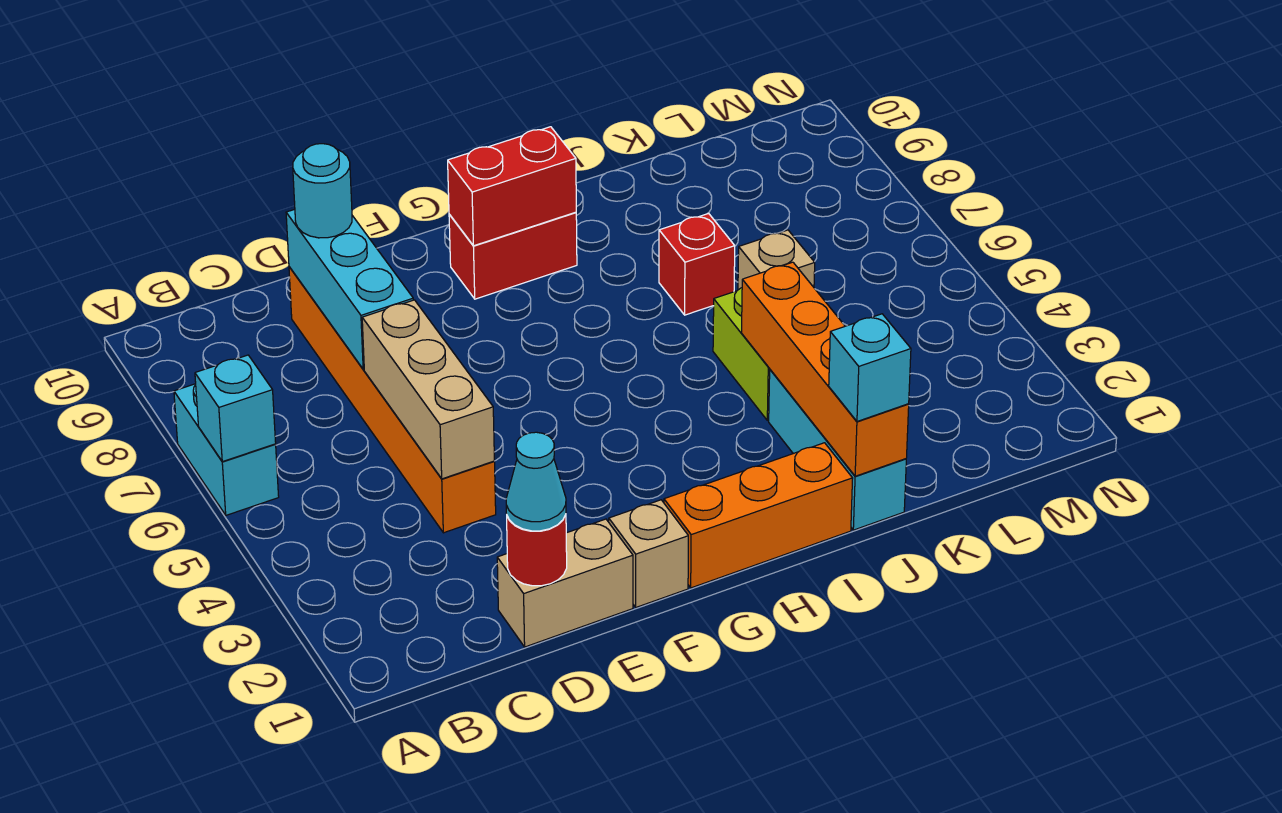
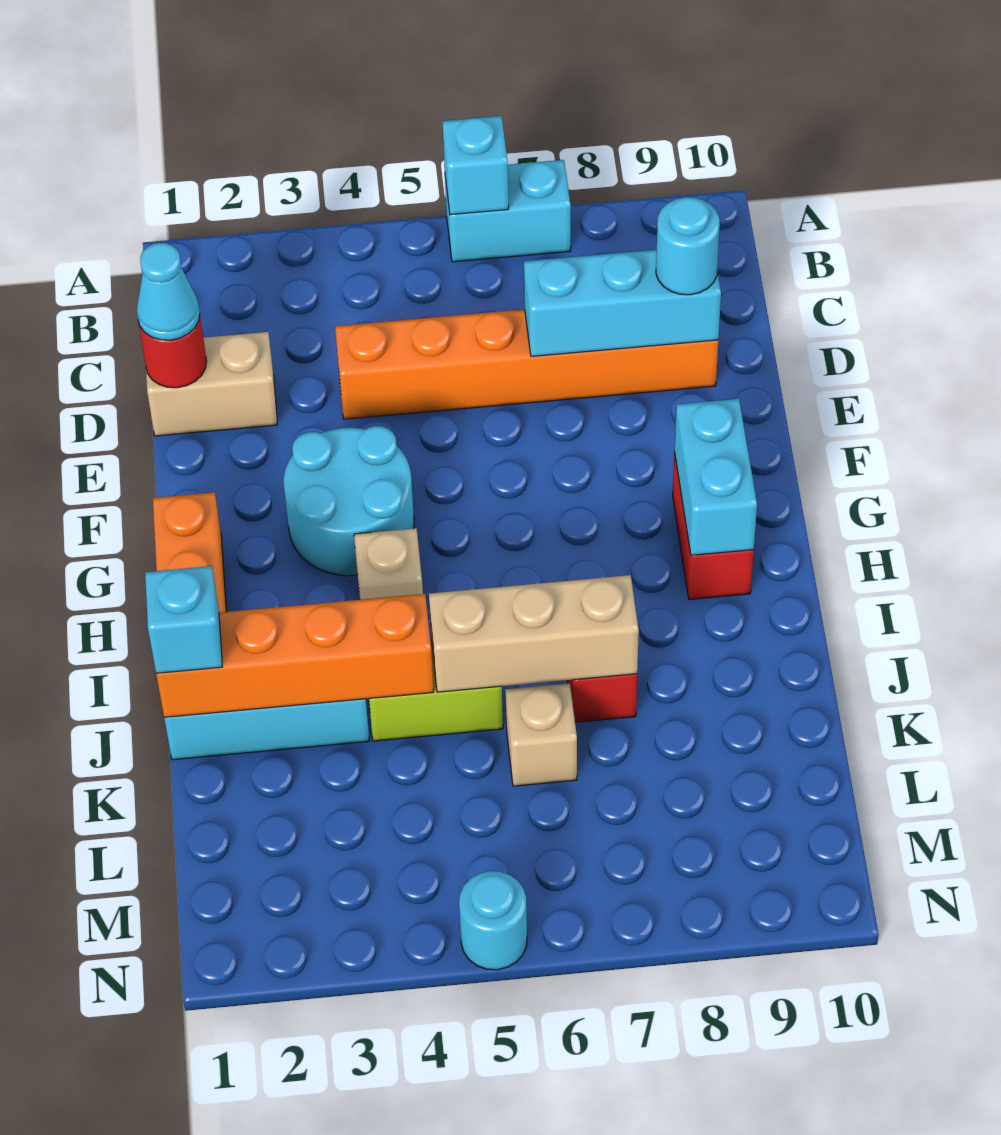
tan brick D1:E1 level 1 -> tan brick D1:D2 level 1
tan brick D4:D6 level 2 -> tan brick J5:J7 level 2
tan brick F1 level 1 -> tan brick H4 level 1
none -> cyan round brick F3:G4 level 1
red brick G9:H9 level 2 -> cyan brick G9:H9 level 2
none -> cyan round brick N5 level 1

